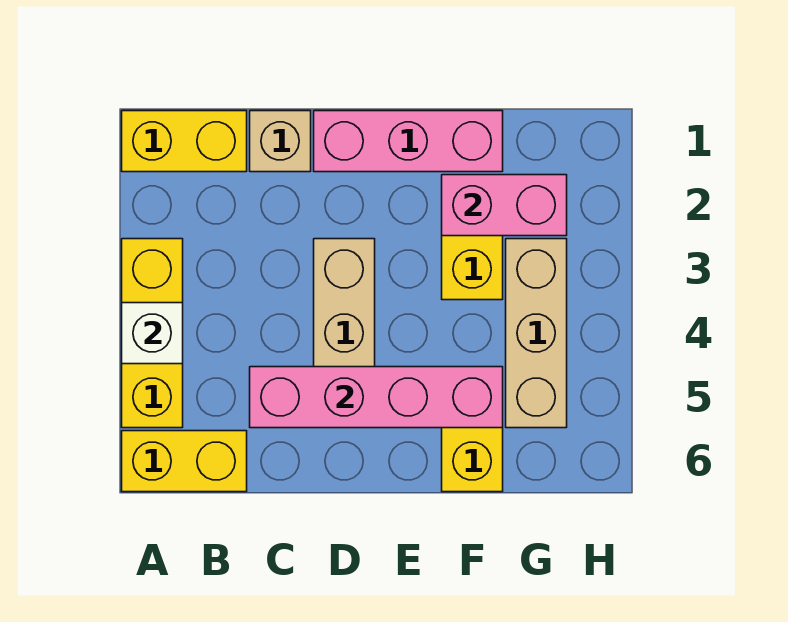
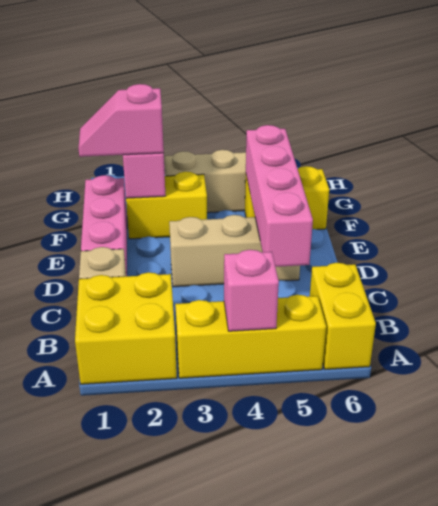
yellow brick A1:B1 level 1 -> yellow brick A1:B2 level 1
white brick A4 level 2 -> pink brick A4 level 2
none -> pink slope F1:F2 level 3 top 2

